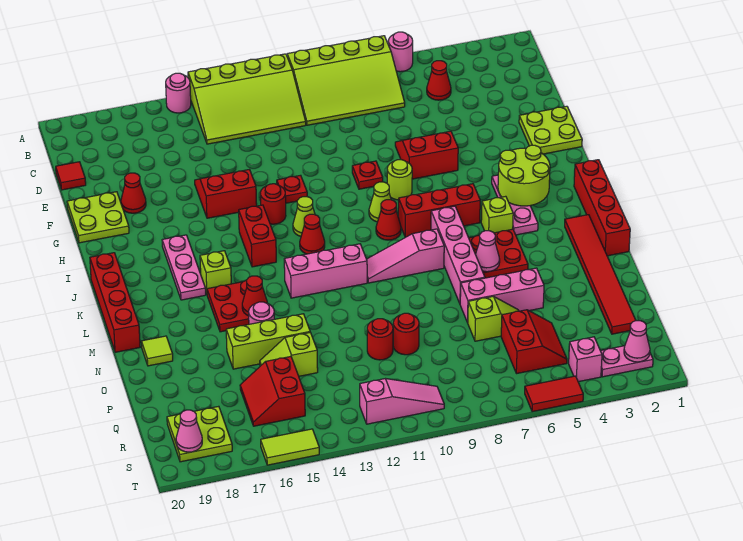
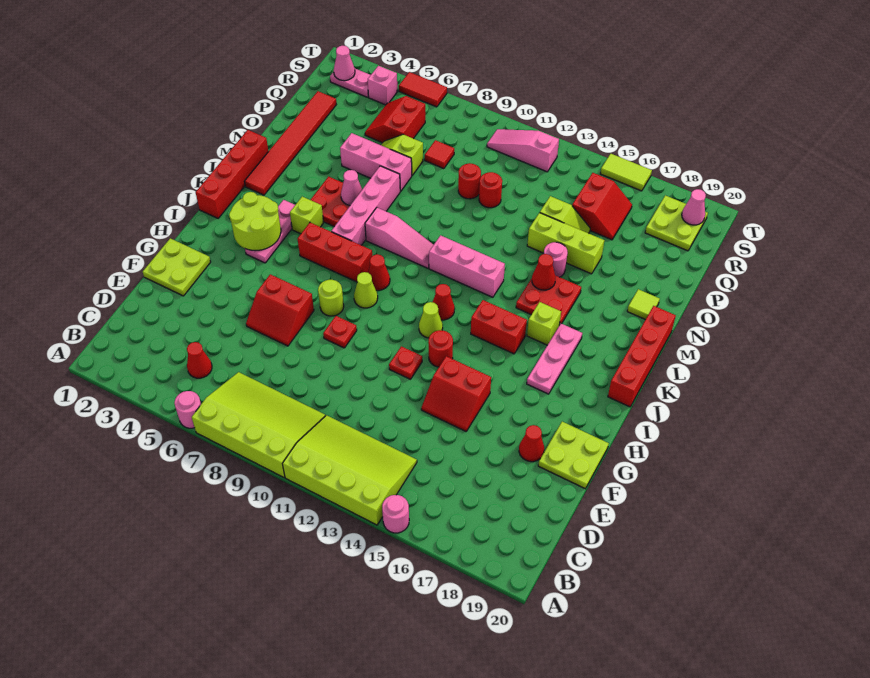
red tile D20 level 1 -> red tile Q8 level 1
red brick I14:J14 level 1 -> red brick J14:J15 level 1

